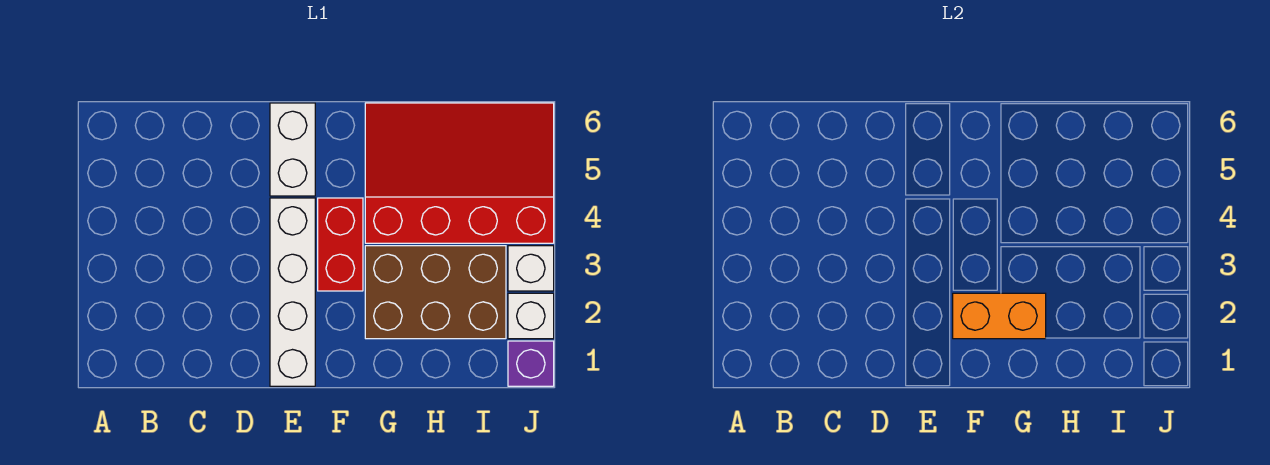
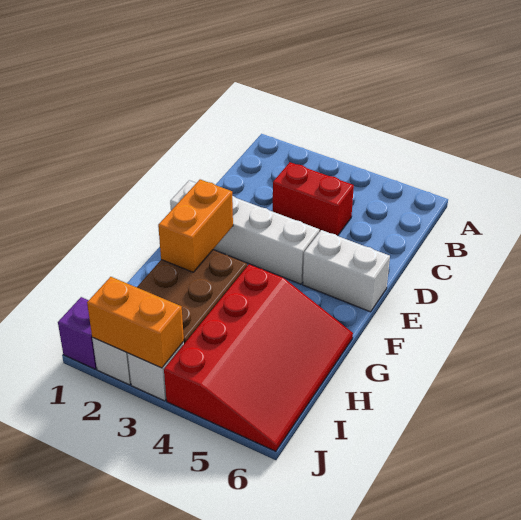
red brick F3:F4 level 1 -> red brick C3:C4 level 1
none -> orange brick J2:J3 level 2

